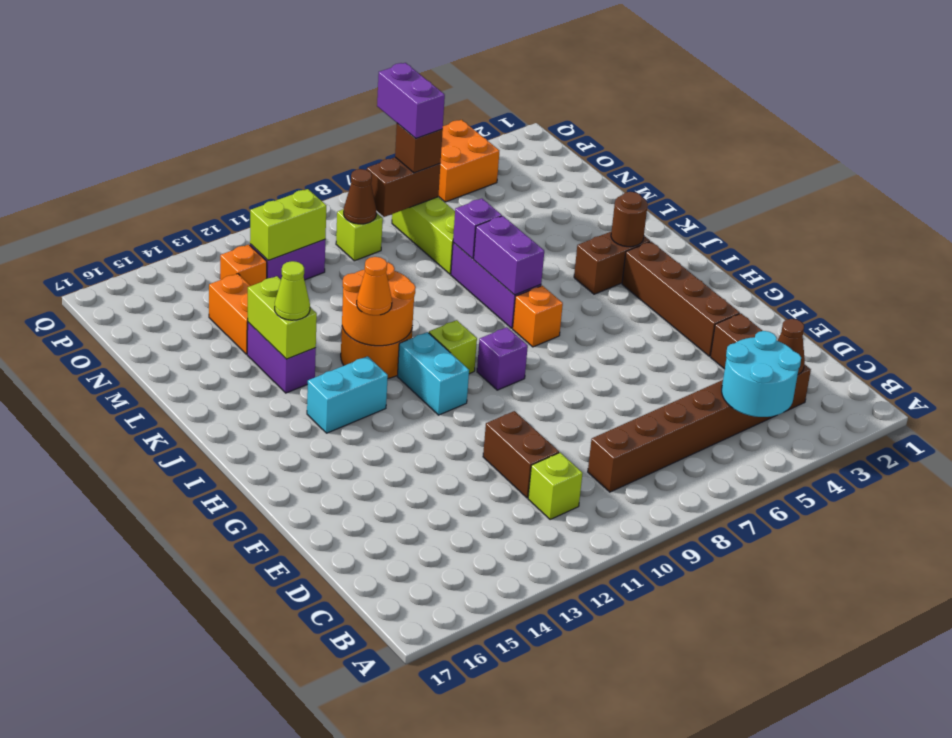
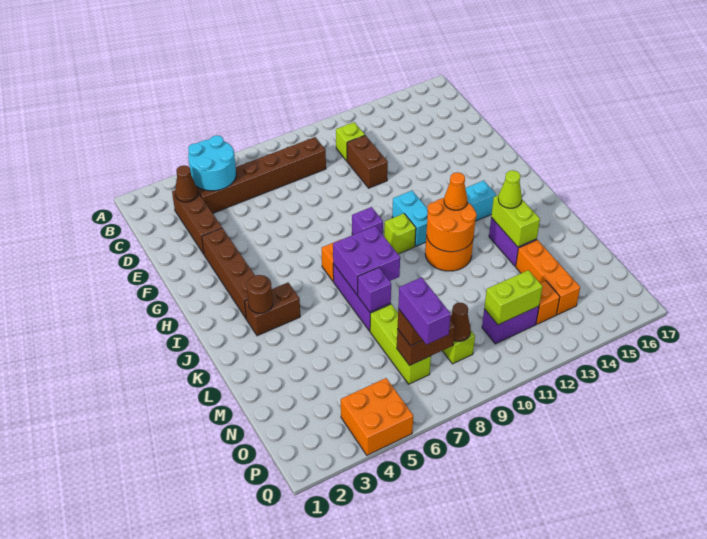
purple brick J7:K7 level 2 -> purple brick J7:K8 level 2
orange brick M14:N14 level 1 -> orange brick M14:O14 level 1

